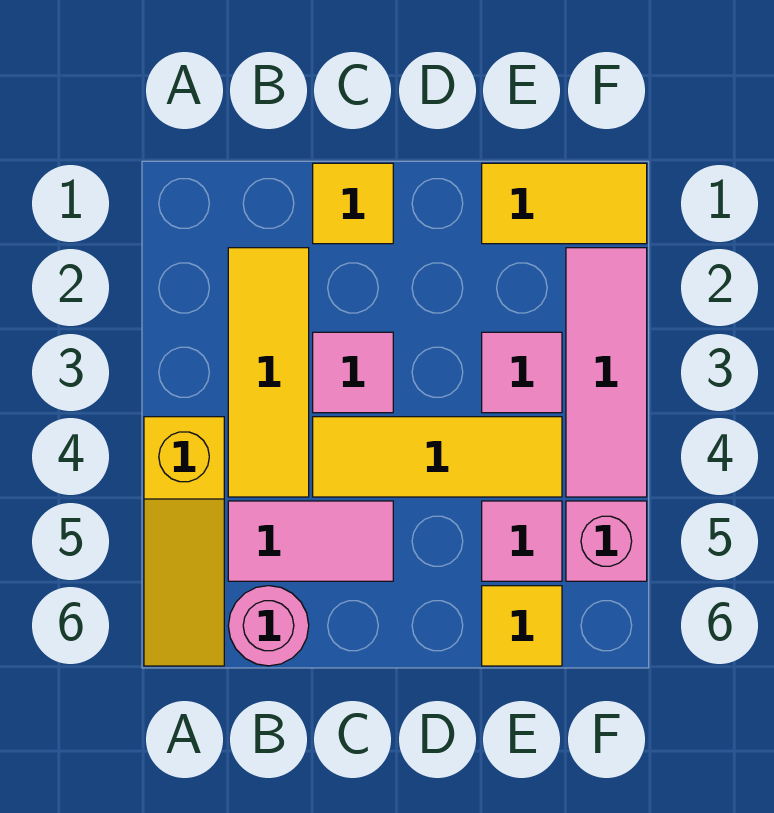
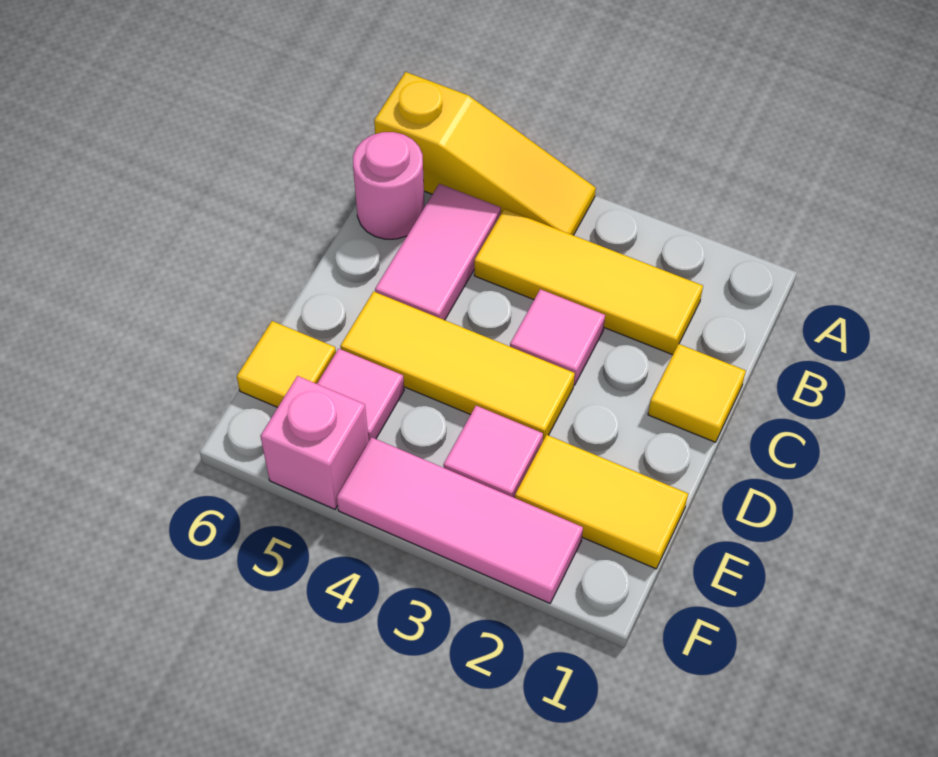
yellow slope A4:A6 level 1 top 4 -> yellow slope A4:A6 level 1 top 6
yellow tile C4:E4 level 1 -> yellow tile D3:D5 level 1
yellow tile E1:F1 level 1 -> yellow tile E1:E2 level 1

